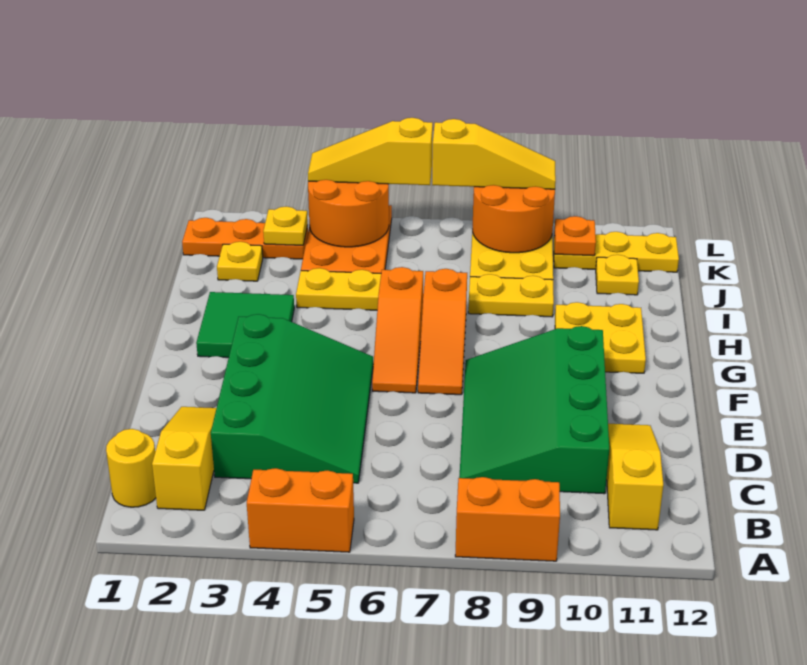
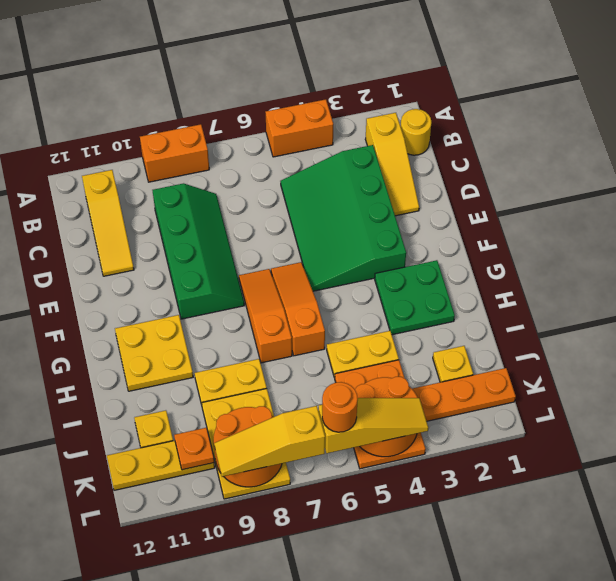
green slope C8:F10 level 1 top 10 -> green slope C8:F9 level 1 top 9
green tile G2:H3 level 1 -> green plate G2:H3 level 1
yellow plate K3 level 2 -> none
none -> orange round brick L6 level 4

